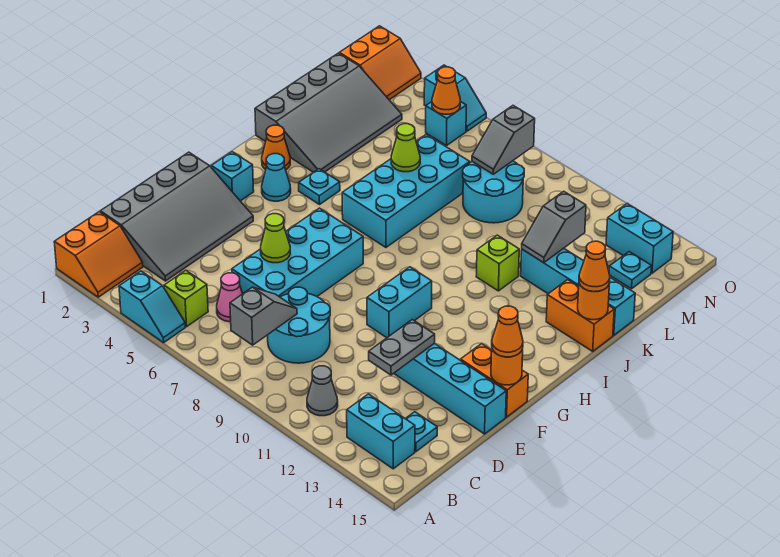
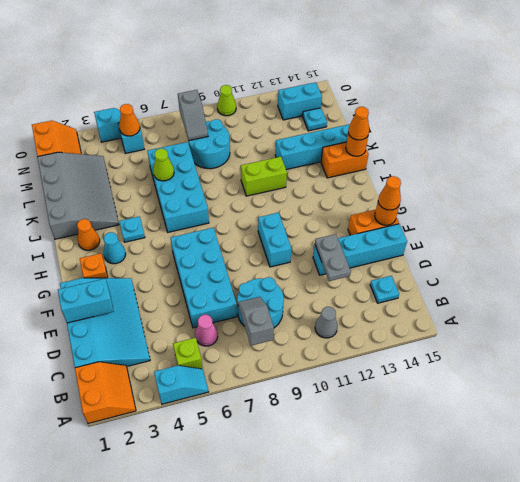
cyan brick B13:B14 level 1 -> cyan brick E1:E2 level 2
grey slope C1:F3 level 1 top 1 -> cyan slope C1:F3 level 1 top 1
lime cone E6 level 2 -> lime cone O10 level 1
cyan brick G2 level 1 -> orange brick G2 level 1
lime brick J11 level 1 -> lime brick J10:J11 level 1
grey slope K12:L12 level 2 top L -> none

